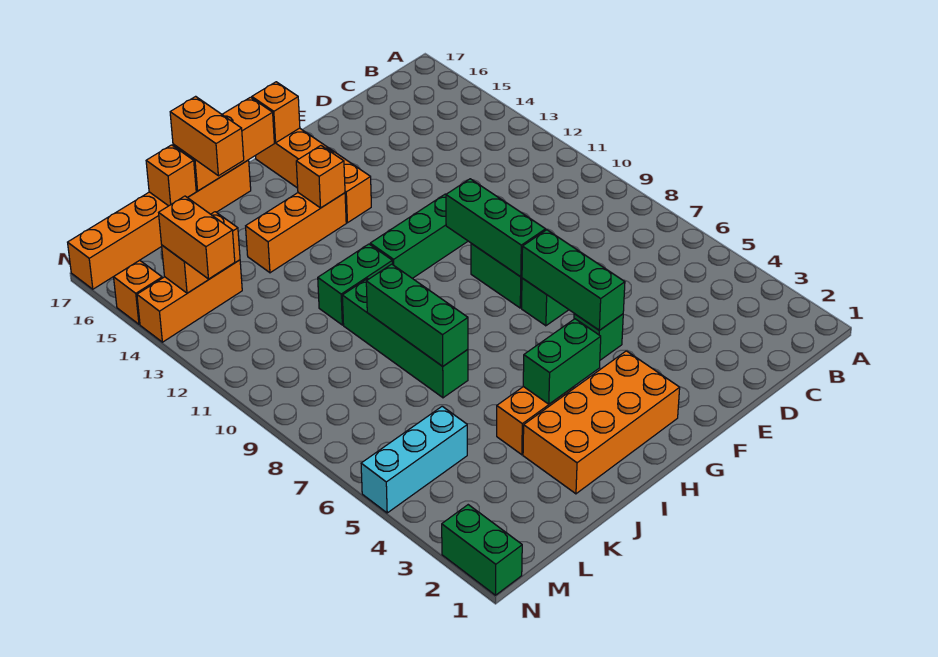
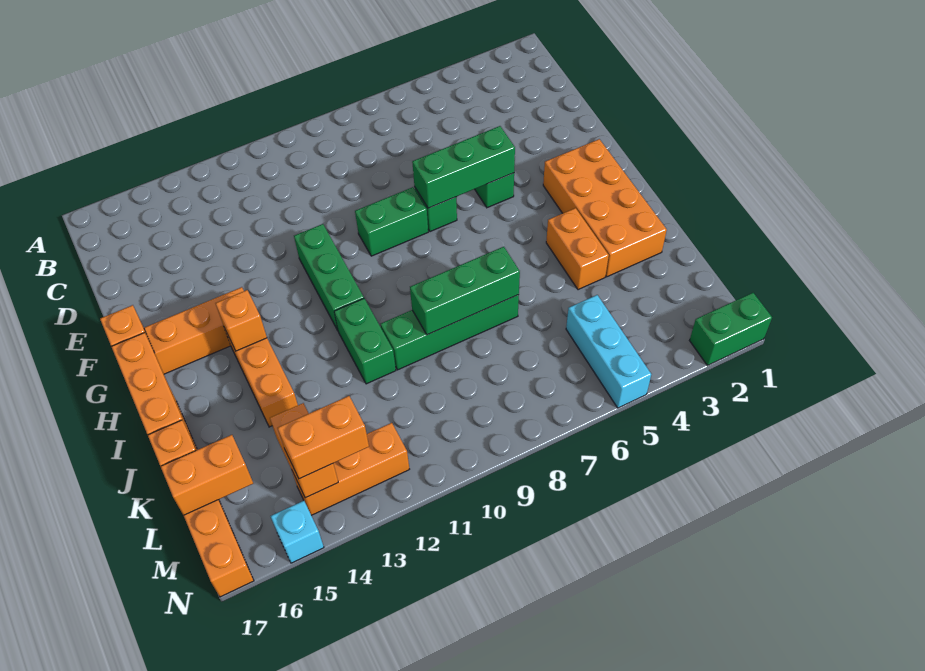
green brick F8:F10 level 2 -> none
green brick H4:I4 level 2 -> none
orange brick J16:J17 level 3 -> orange brick L16:L17 level 2
orange brick L14:N14 level 1 -> orange brick M12:M14 level 1
orange brick N15 level 1 -> cyan brick N15 level 1

